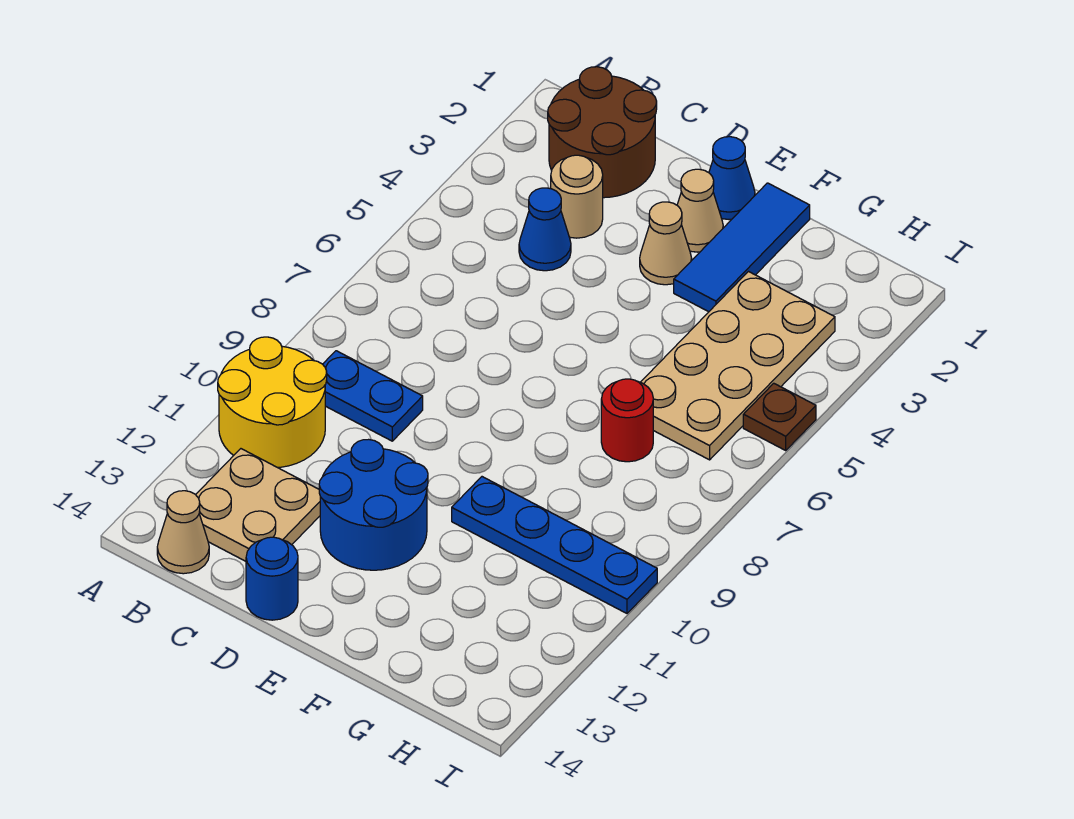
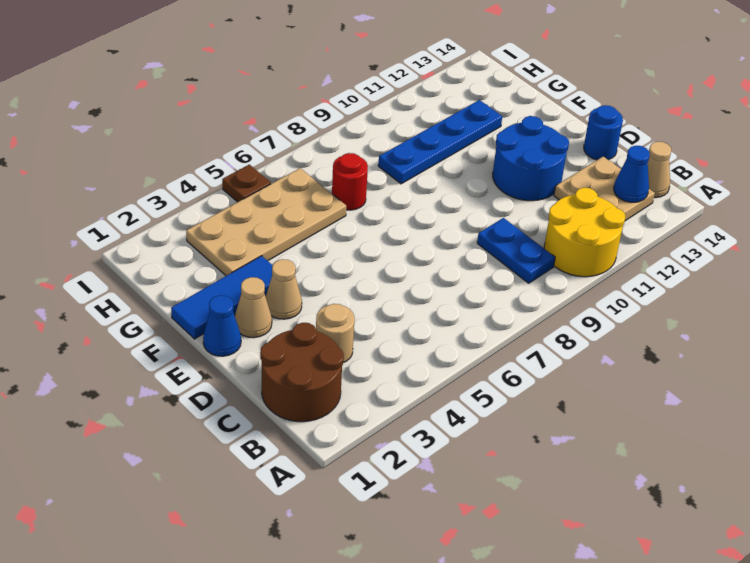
blue cone C4 level 1 -> blue cone B13 level 2
blue plate F10:I10 level 1 -> blue plate G9:G12 level 1

